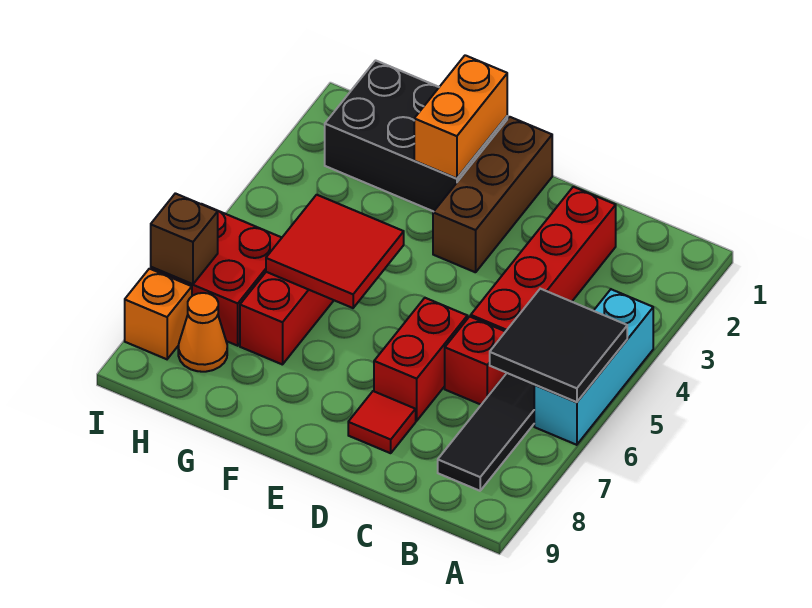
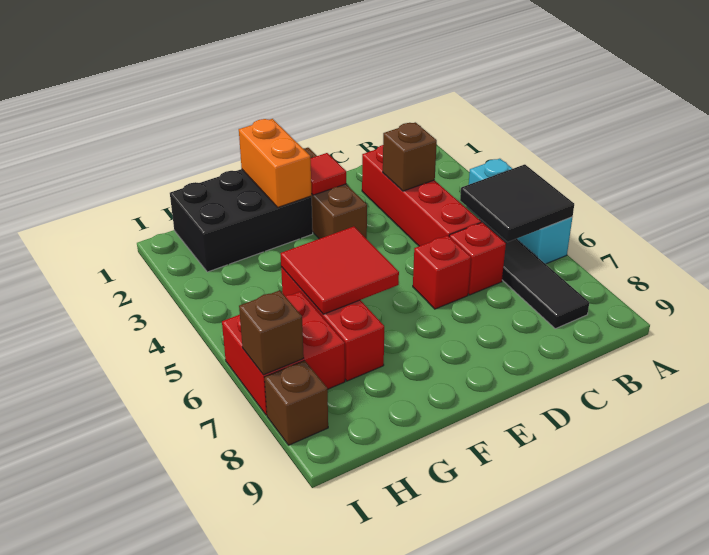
none -> brown brick C3 level 2
red brick D6:D7 level 1 -> red brick D6 level 1
red tile D8 level 1 -> red tile E2 level 2
orange cone H8 level 1 -> none
orange brick I8 level 1 -> brown brick I8 level 1

